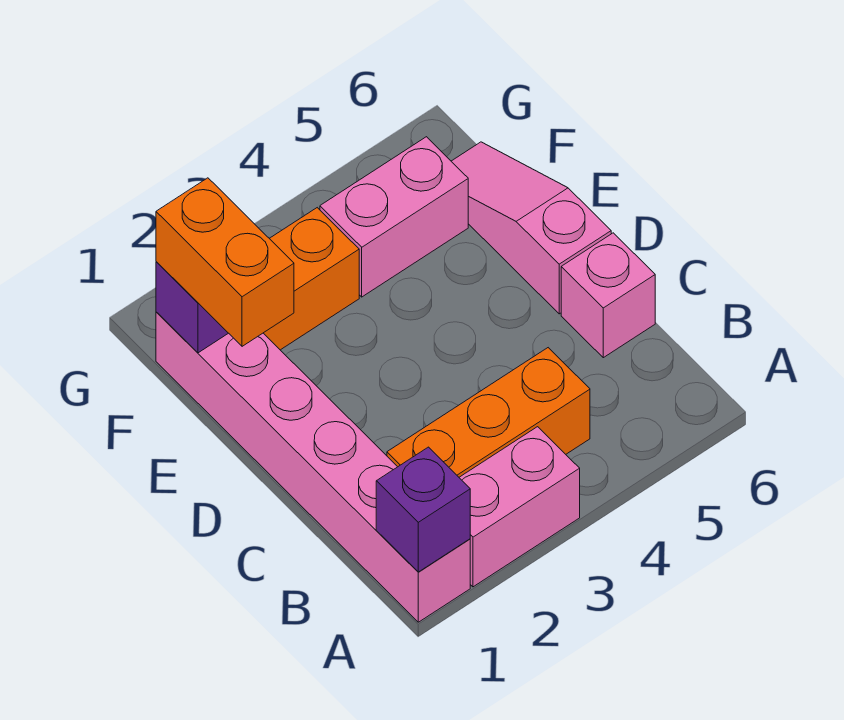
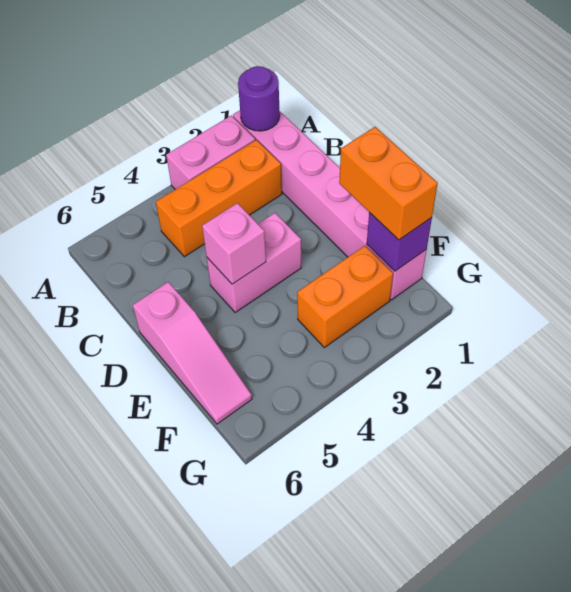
purple brick A1 level 2 -> purple round brick A1 level 2
pink brick C6 level 1 -> pink brick D4 level 2
pink brick F4:F5 level 1 -> pink brick D3:D4 level 1

